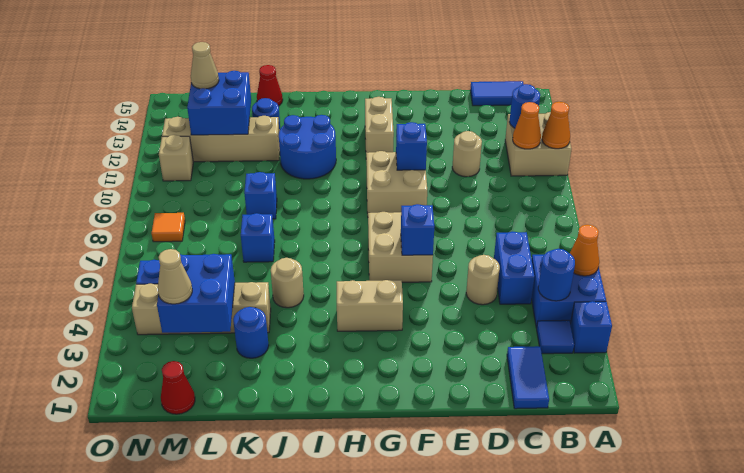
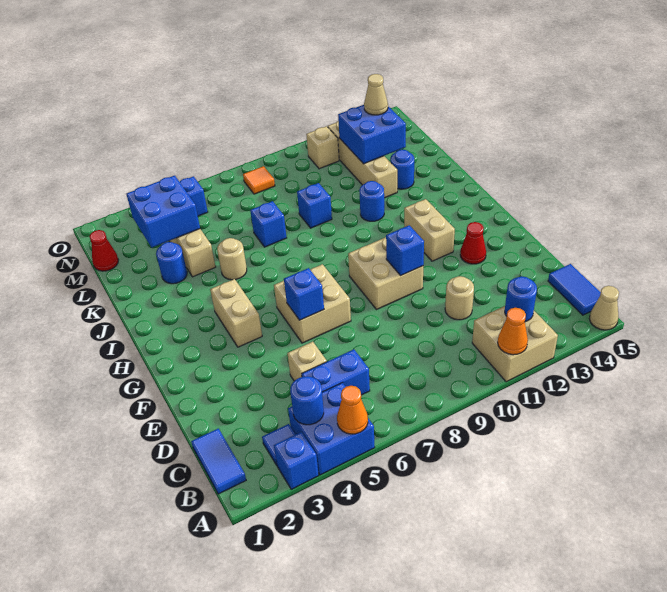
orange cone B11 level 2 -> none
blue tile C1:C2 level 1 -> blue tile B1:C1 level 1
tan round brick D5 level 1 -> tan brick D5 level 1
tan brick G12:G13 level 1 -> tan brick G12:H12 level 1
blue round brick I11:J12 level 1 -> blue round brick J11 level 1
red cone K15 level 1 -> red cone F13 level 1
tan cone M3 level 3 -> tan cone A15 level 1

